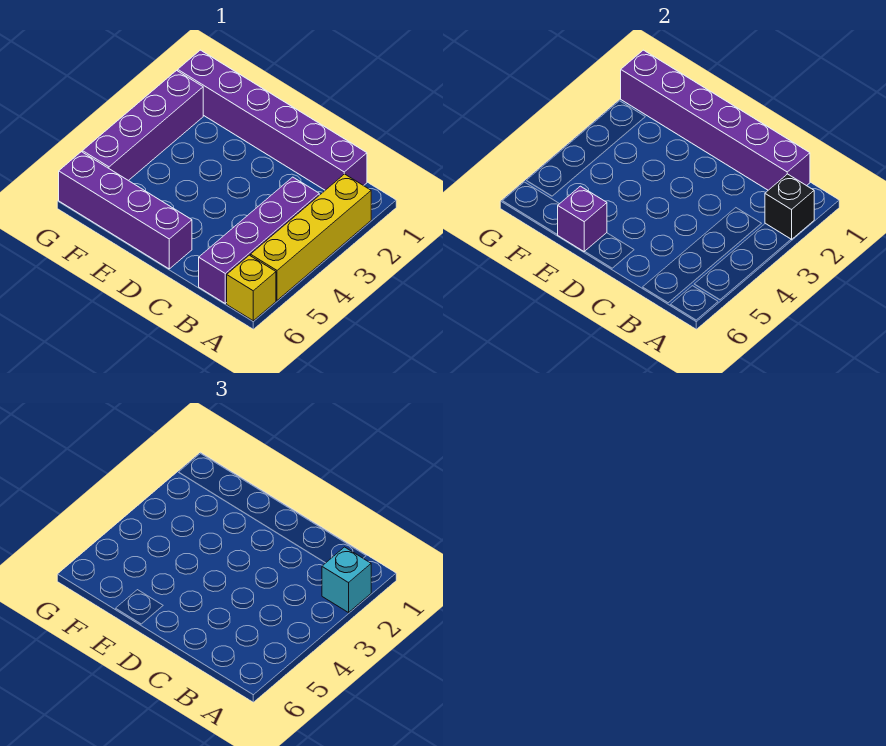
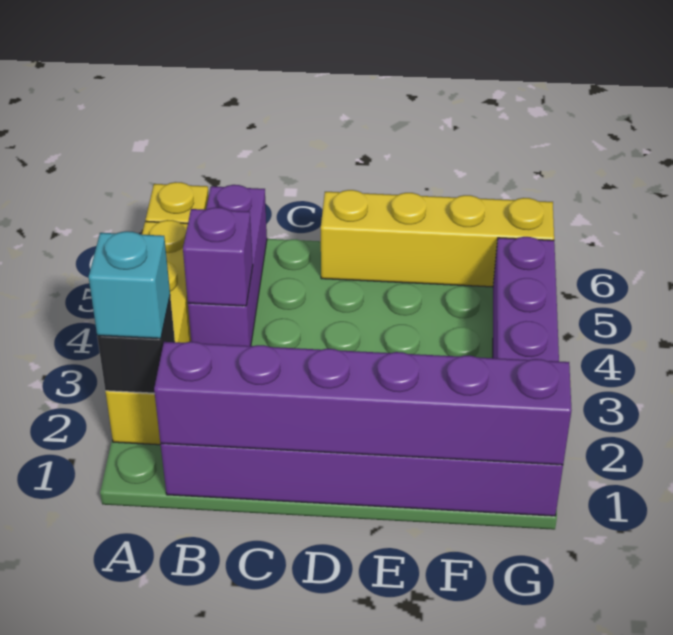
purple brick B3:B6 level 1 -> purple brick B4:B6 level 1
purple brick D6:G6 level 1 -> yellow brick D6:G6 level 1
purple brick E6 level 2 -> purple brick B4 level 2

